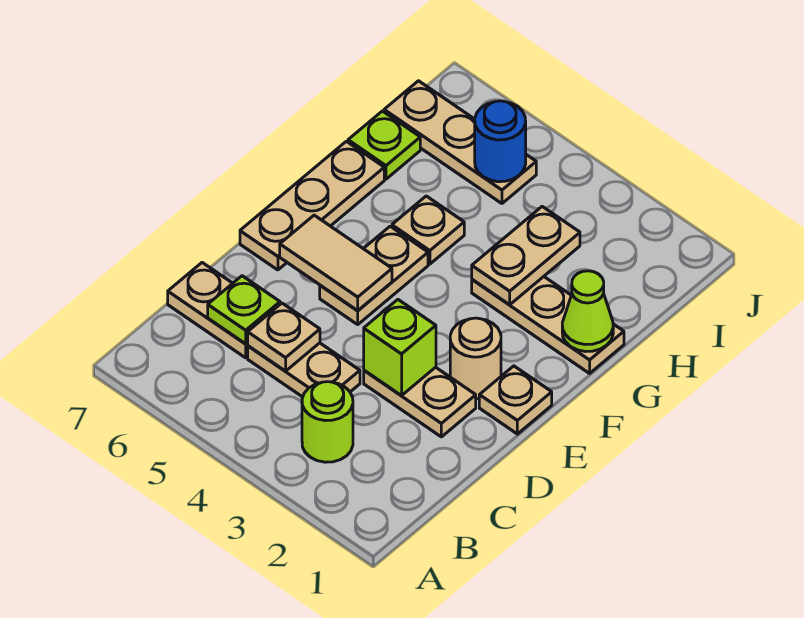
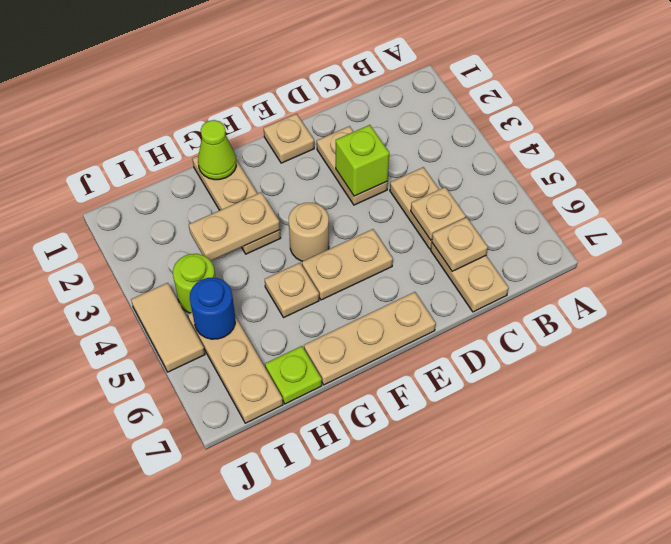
lime round brick B3 level 1 -> lime round brick I4 level 1
lime plate C6 level 2 -> tan plate C6 level 2
tan round brick E2 level 1 -> tan round brick F4 level 1
tan tile E5:E6 level 2 -> tan tile J4:J5 level 1

